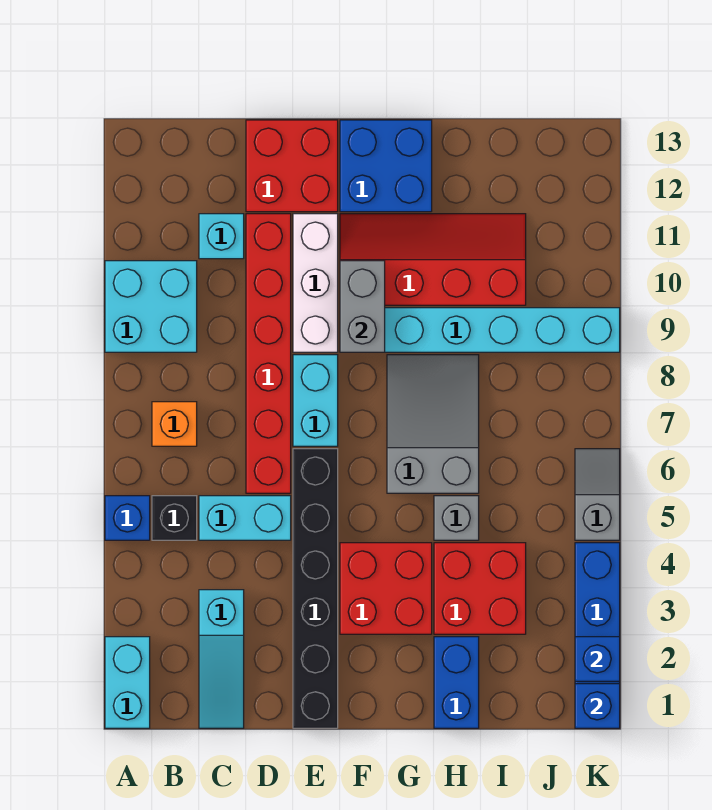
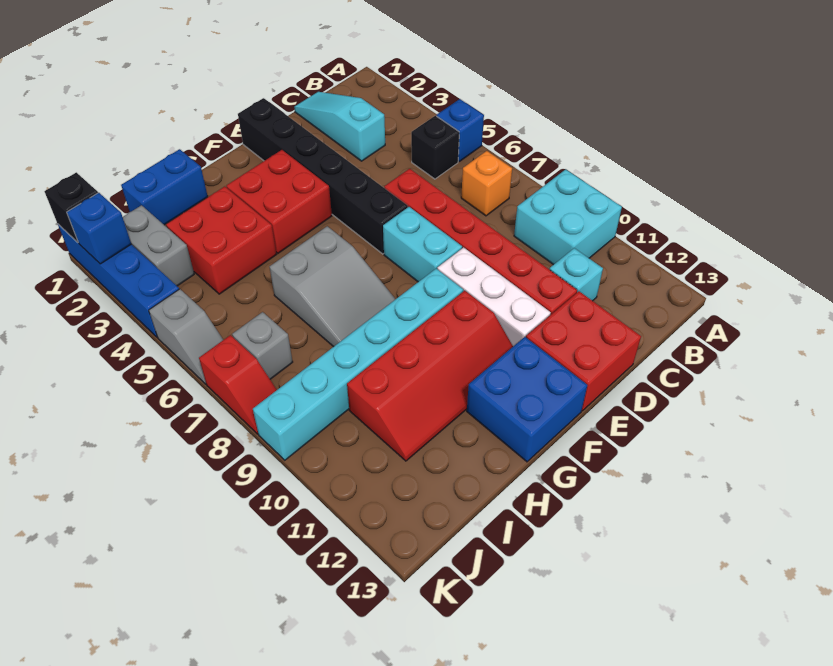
cyan brick A1:A2 level 1 -> none
cyan brick C5:D5 level 1 -> none
grey brick F9:F10 level 2 -> grey brick J2:J3 level 1
blue brick H1:H2 level 1 -> blue brick H1:I1 level 1
grey brick H5 level 1 -> grey brick J7 level 1
blue brick K1 level 2 -> black brick K1 level 2
none -> red slope K7:K8 level 1 top 7

